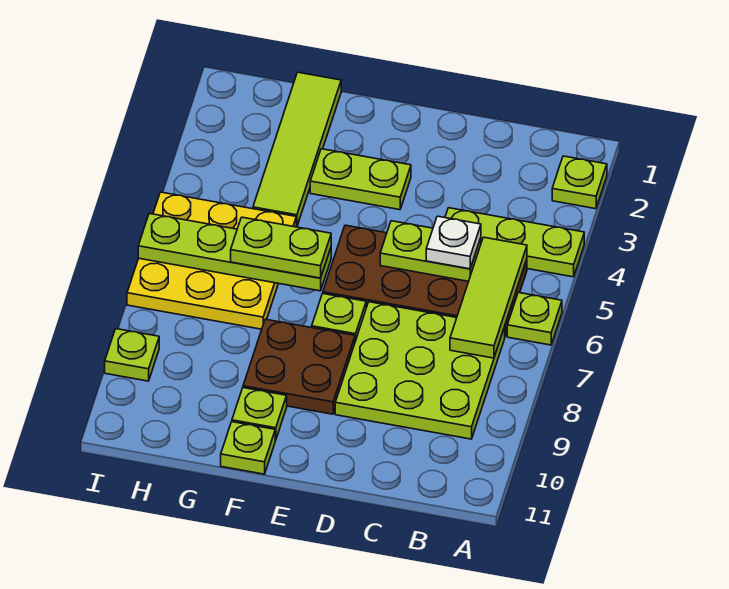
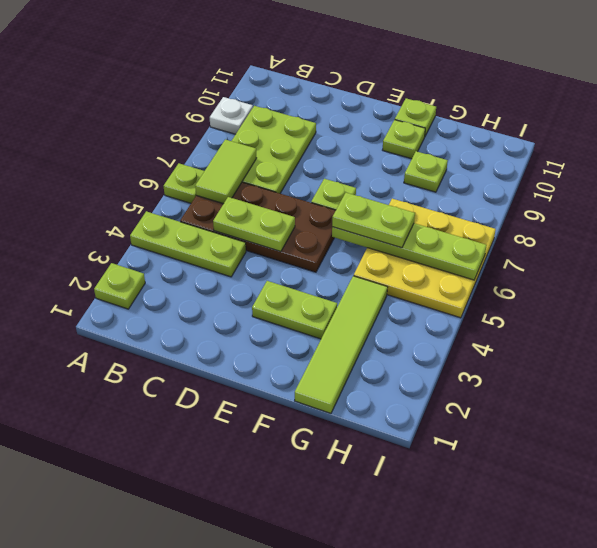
lime tile B5:B7 level 2 -> lime tile B6:B7 level 2
lime plate B7:D9 level 1 -> lime plate B7:C9 level 1
white plate C5 level 3 -> white plate A9 level 1
brown plate E8:F9 level 1 -> none
lime plate I9 level 1 -> lime plate G9 level 1

